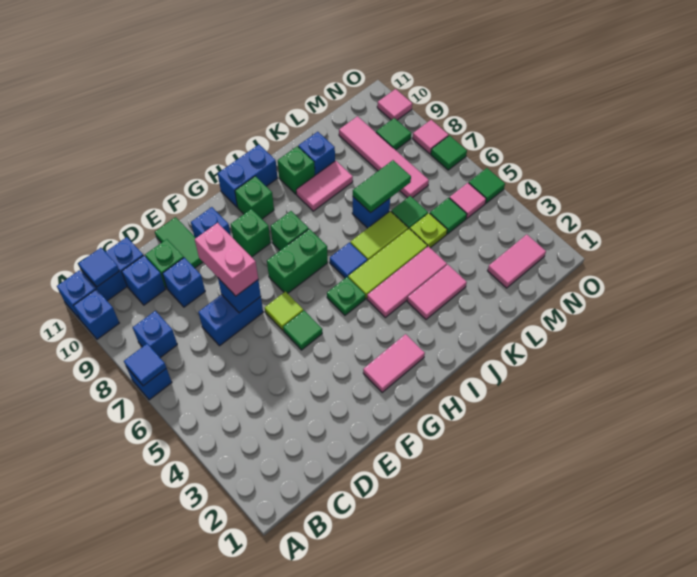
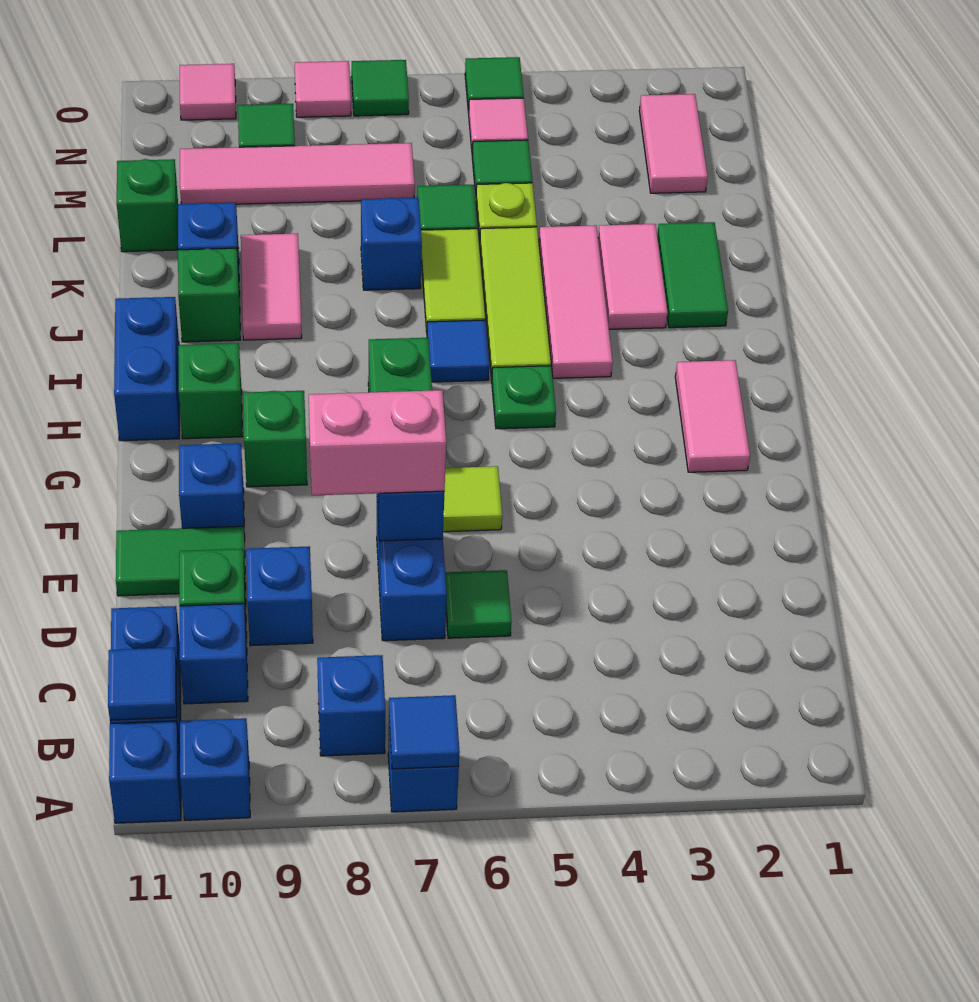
green tile F5 level 1 -> green tile D6 level 1
green brick H8 level 1 -> green brick L11 level 1
green tile K7:L7 level 2 -> green tile J2:K2 level 1

